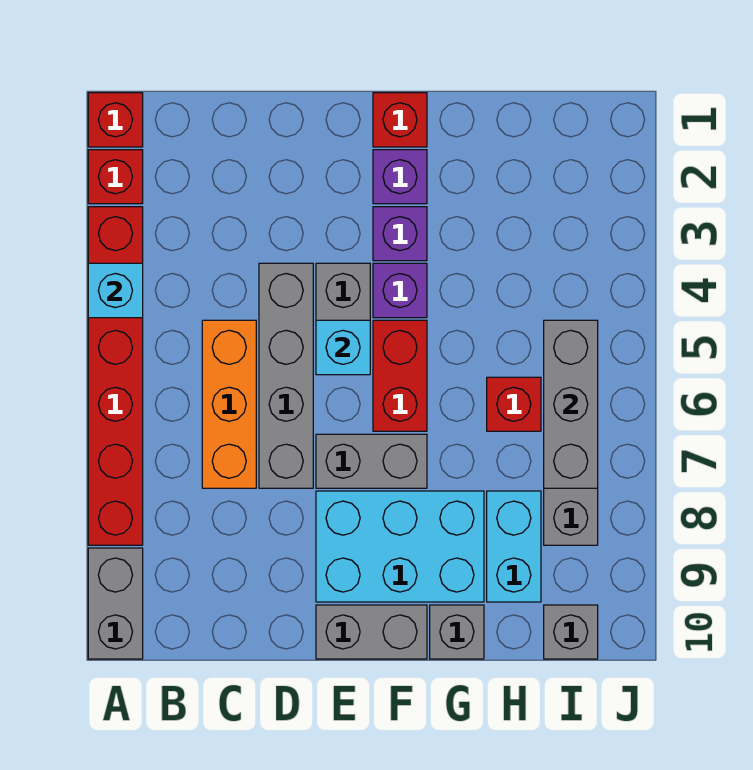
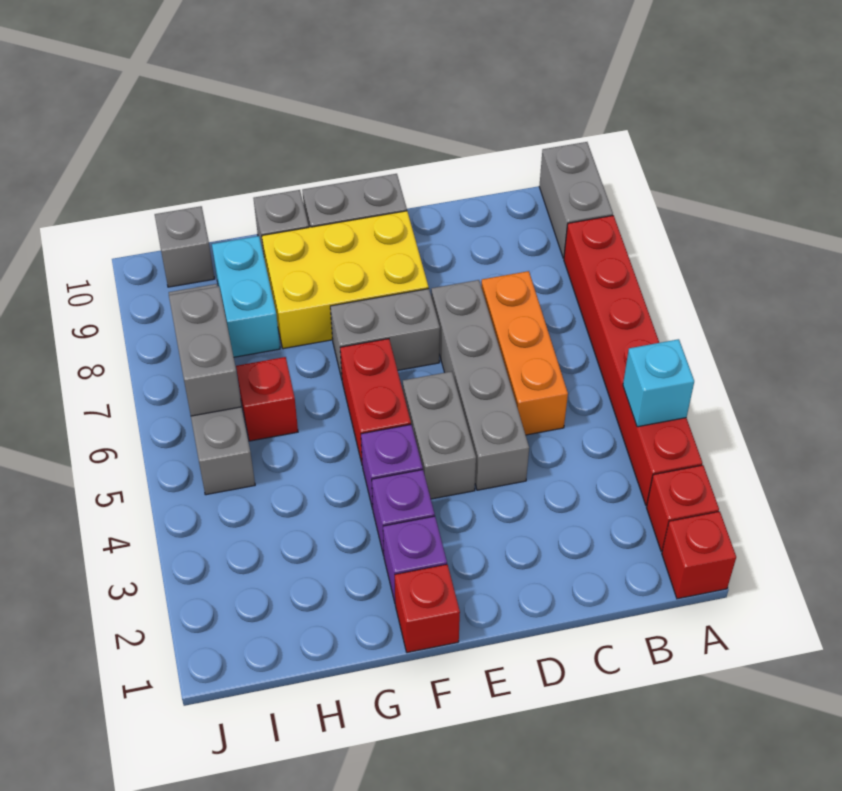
cyan brick E5 level 2 -> none
cyan brick E8:G9 level 1 -> yellow brick E8:G9 level 1
grey brick I5:I7 level 2 -> grey brick I6:I7 level 2

